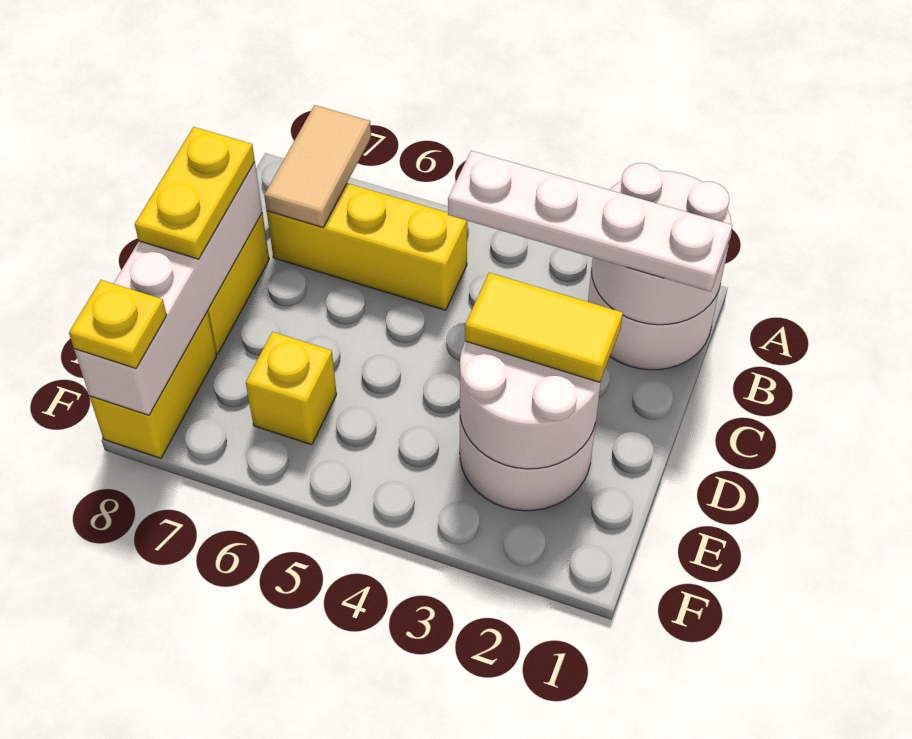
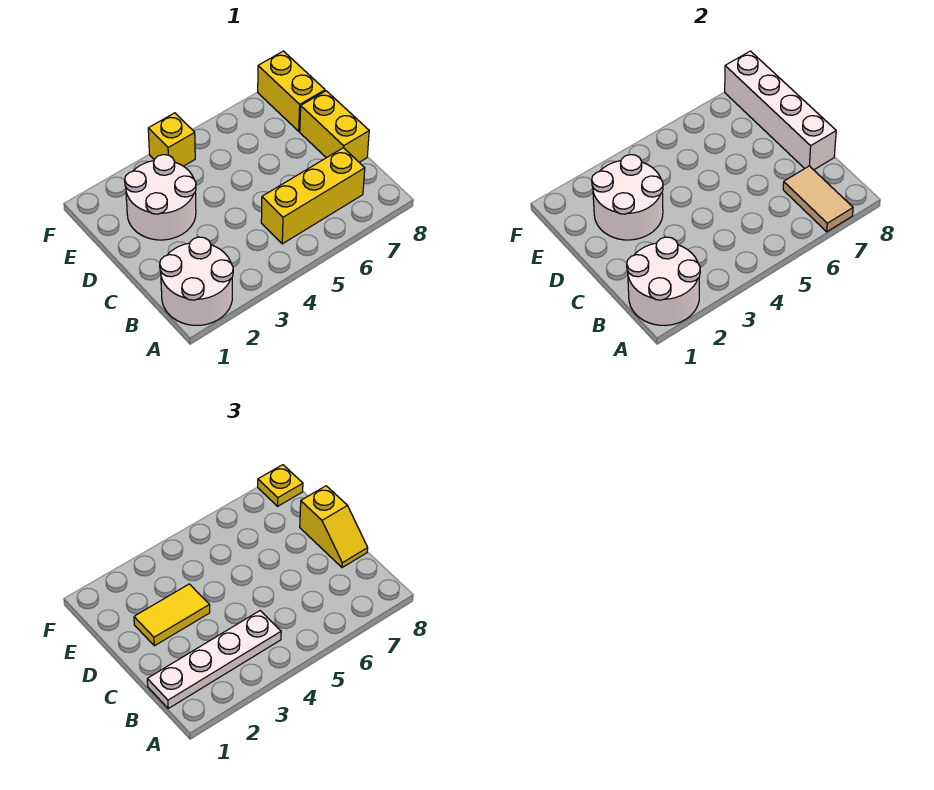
yellow plate C8:D8 level 3 -> yellow slope C8:D8 level 3 top D
yellow brick E6 level 1 -> yellow brick F4 level 1

